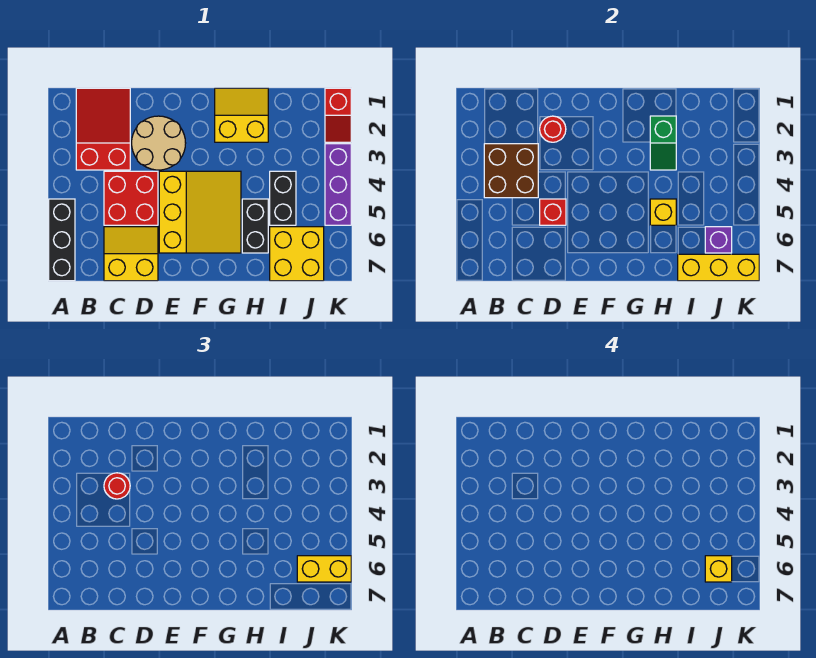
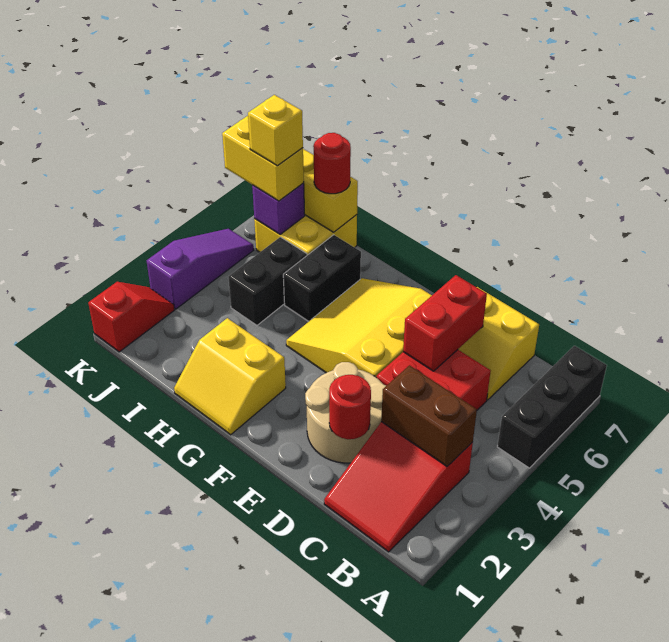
brown brick B3:C4 level 2 -> brown brick B3:C3 level 2
red round brick C3 level 3 -> red round brick I7 level 3
red brick D5 level 2 -> red brick D5:D6 level 2
green slope H2:H3 level 2 top 2 -> none
yellow brick H5 level 2 -> none
purple brick K3:K5 level 1 -> purple slope K3:K5 level 1 top 3

